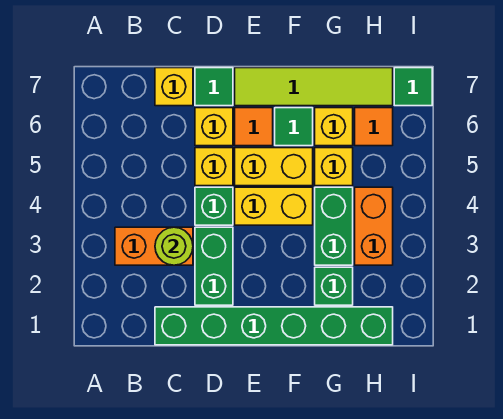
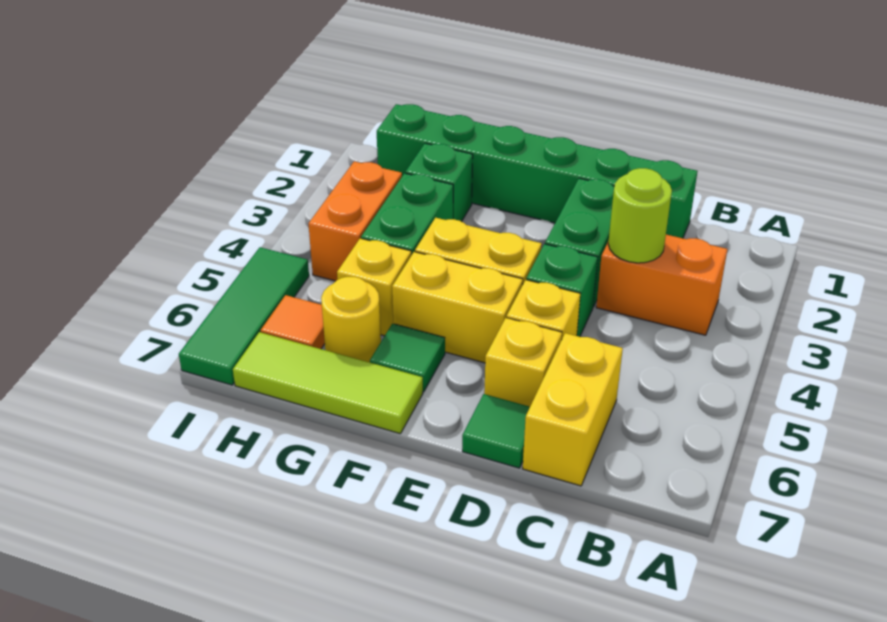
yellow brick C7 level 1 -> yellow brick C6:C7 level 1
orange tile E6 level 1 -> none
lime tile E7:H7 level 1 -> lime tile F7:H7 level 1
yellow brick G6 level 1 -> yellow round brick G6 level 1
green tile I7 level 1 -> green tile I5:I7 level 1

